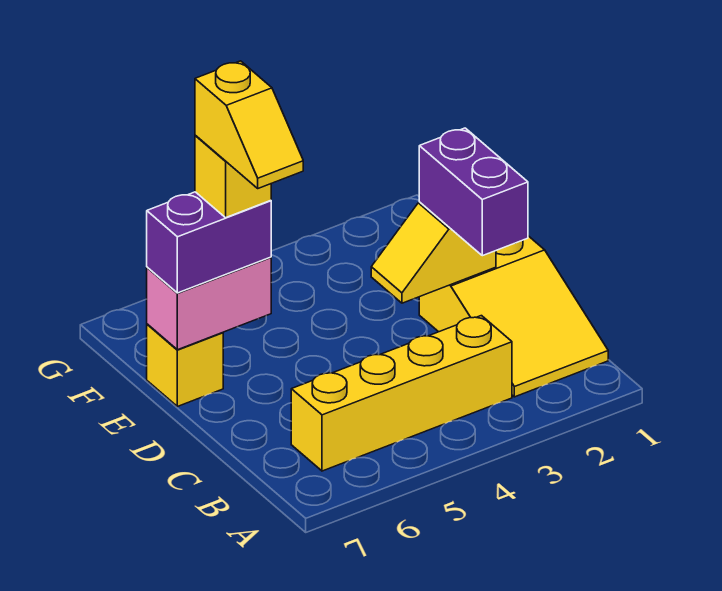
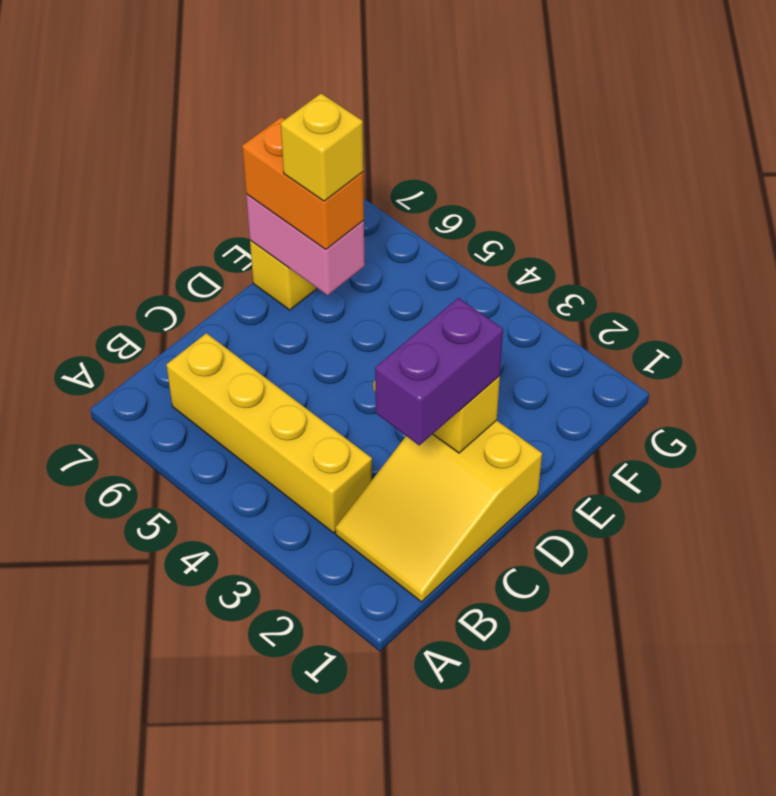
yellow slope D6:E6 level 5 top E -> none
purple brick E6:E7 level 3 -> orange brick E6:E7 level 3

